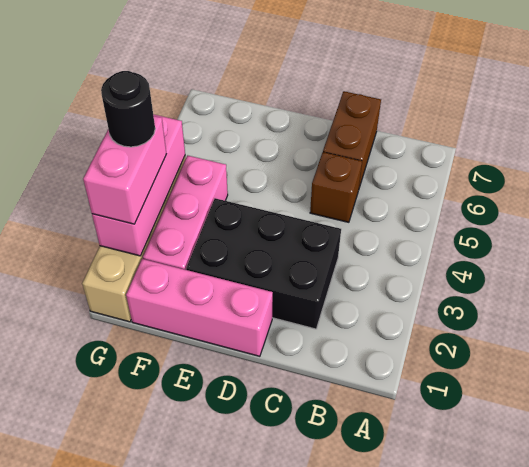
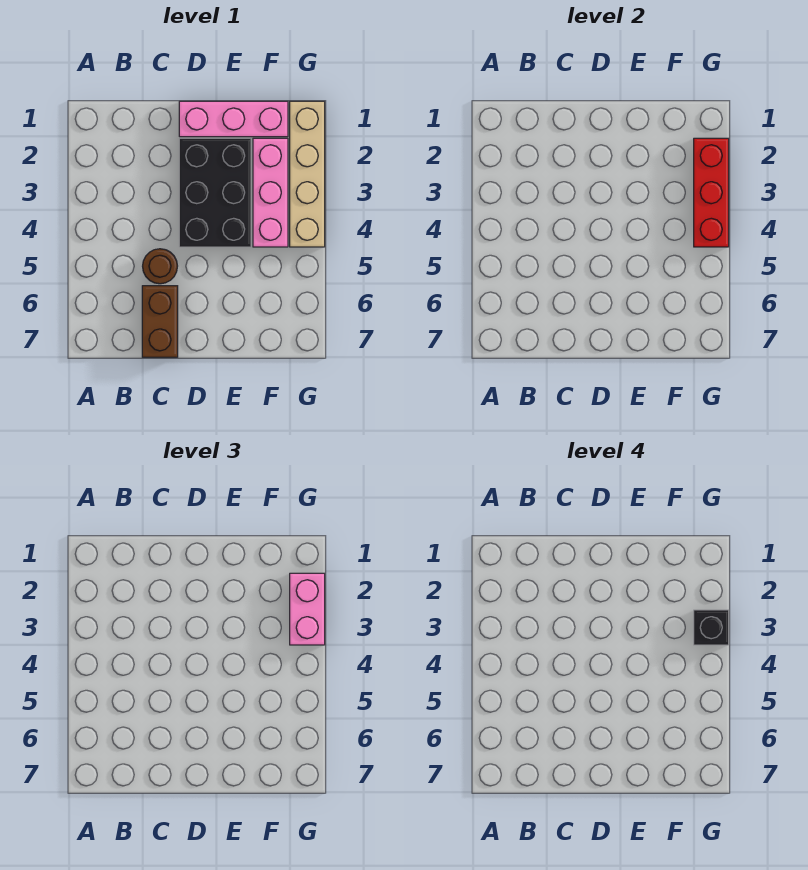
black brick C2:E3 level 1 -> black brick D2:E4 level 1
brown brick C5 level 1 -> brown round brick C5 level 1
pink brick G2:G4 level 2 -> red brick G2:G4 level 2
black round brick G3 level 4 -> black brick G3 level 4

